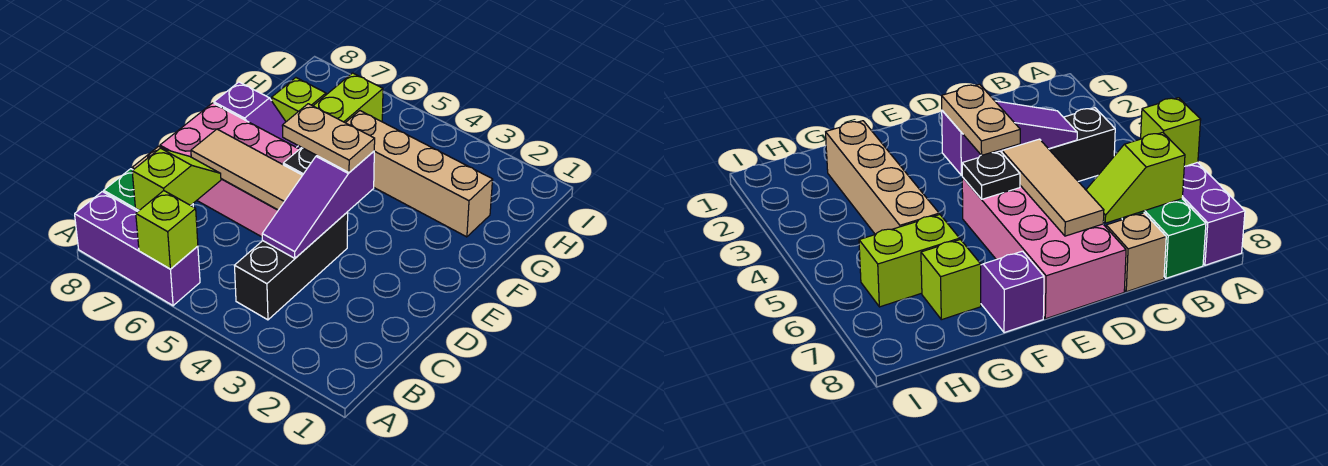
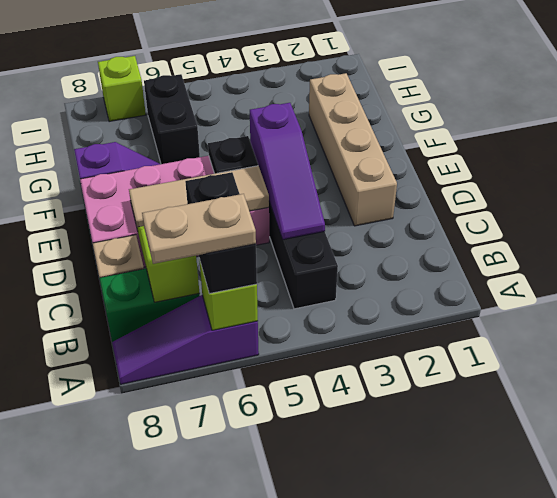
purple brick A6:A8 level 1 -> purple slope A6:A8 level 1 top 6
none -> black brick A6:B6 level 3
tan plate E4:E5 level 3 -> tan plate A6:A7 level 4
tan brick G2:G5 level 1 -> tan brick D2:G2 level 1
lime brick G6:H6 level 1 -> black brick G6:H6 level 1
lime brick G7 level 1 -> lime brick I7 level 1

